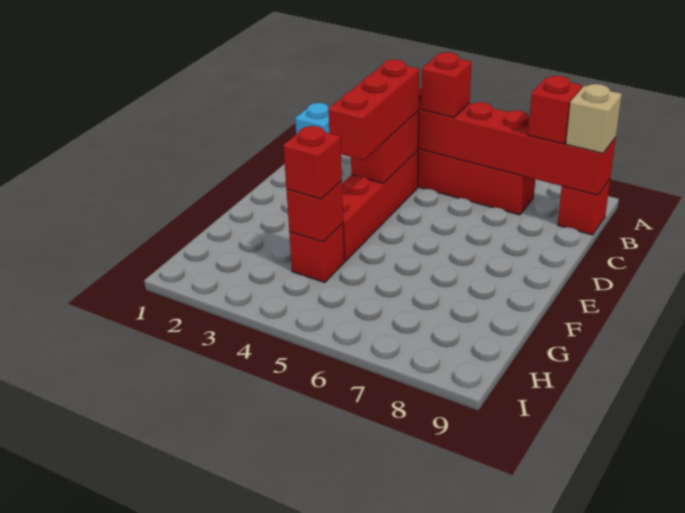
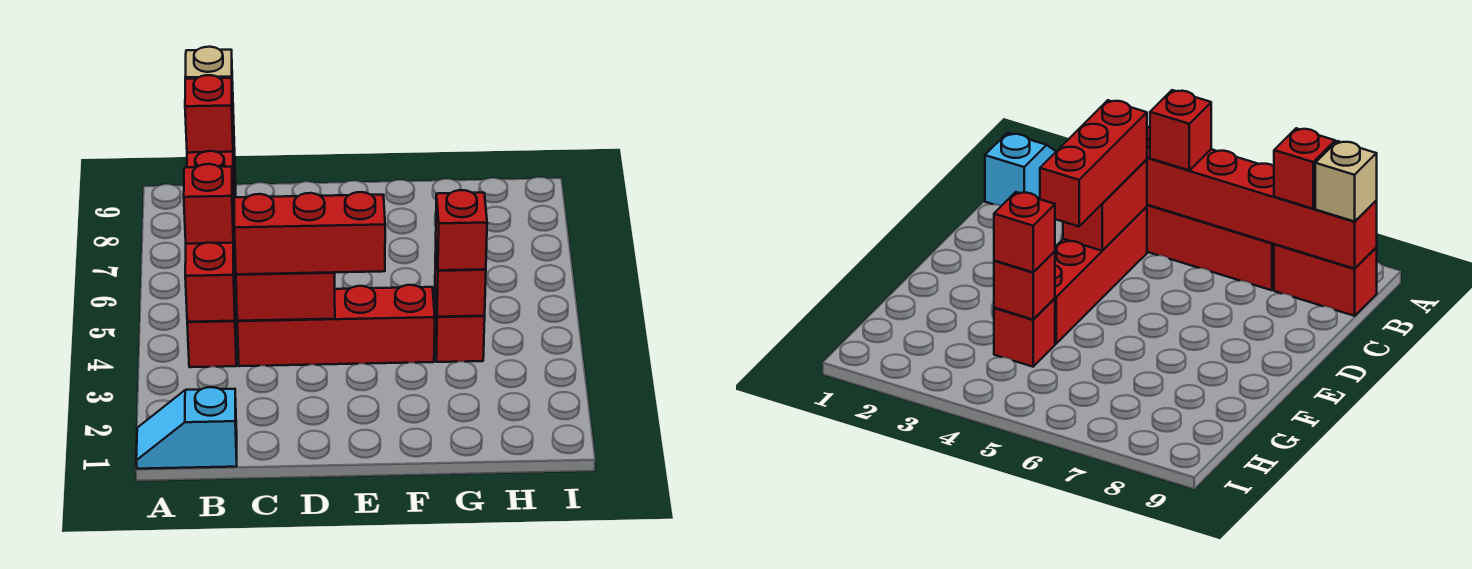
red brick B9 level 1 -> red brick B8:B9 level 1

